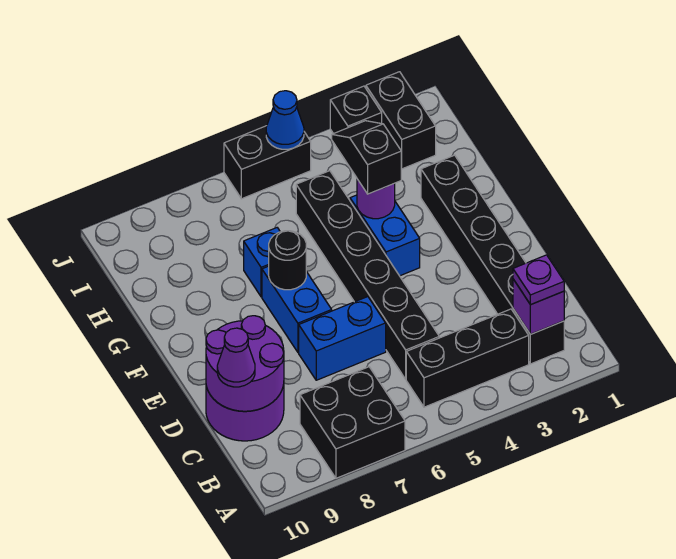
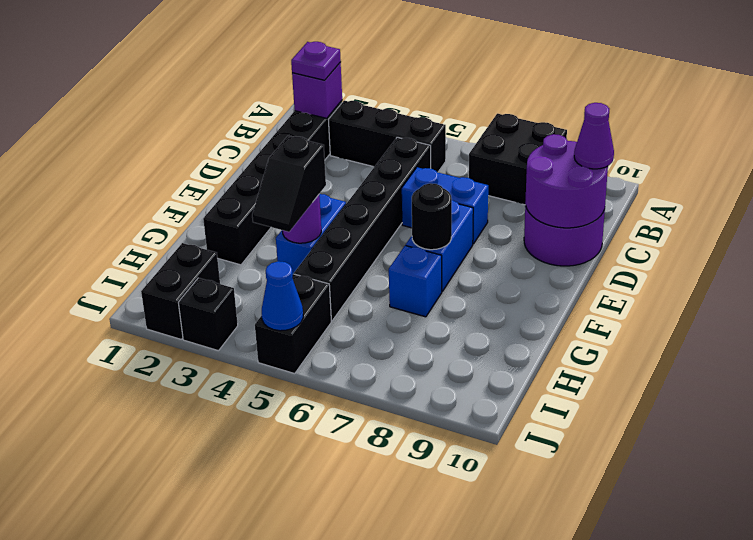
black brick J5:J6 level 1 -> black brick I5:J5 level 1

